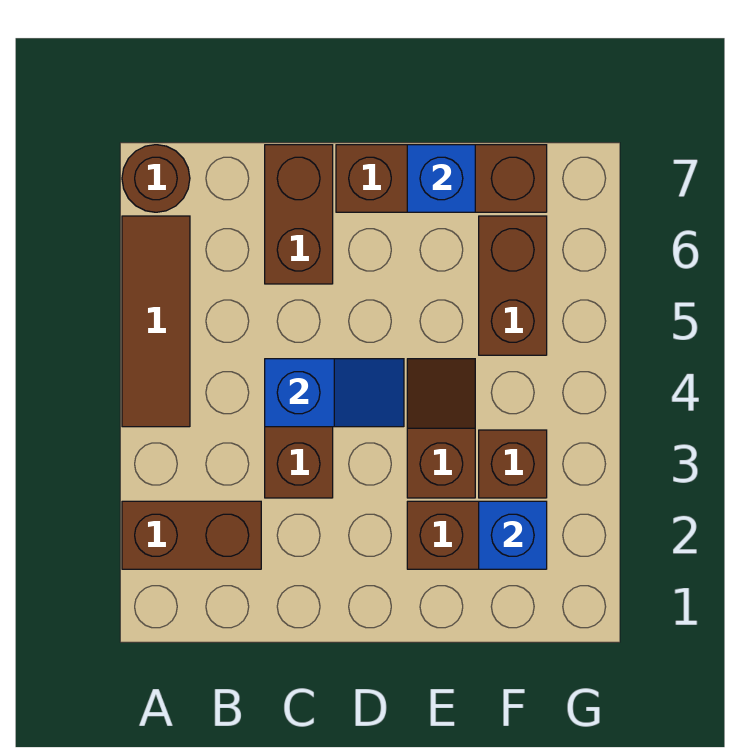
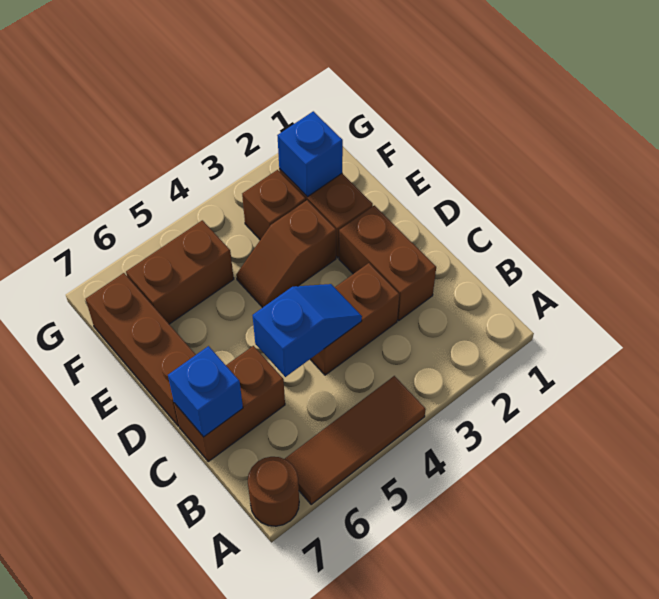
brown brick A2:B2 level 1 -> brown brick C2:D2 level 1
blue slope C4:D4 level 2 top C -> blue slope C4:C5 level 2 top 5
blue brick E7 level 2 -> blue brick C7 level 2

